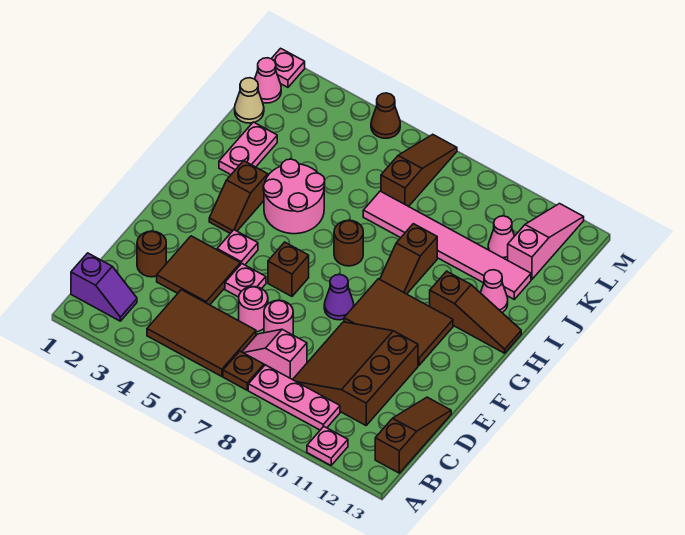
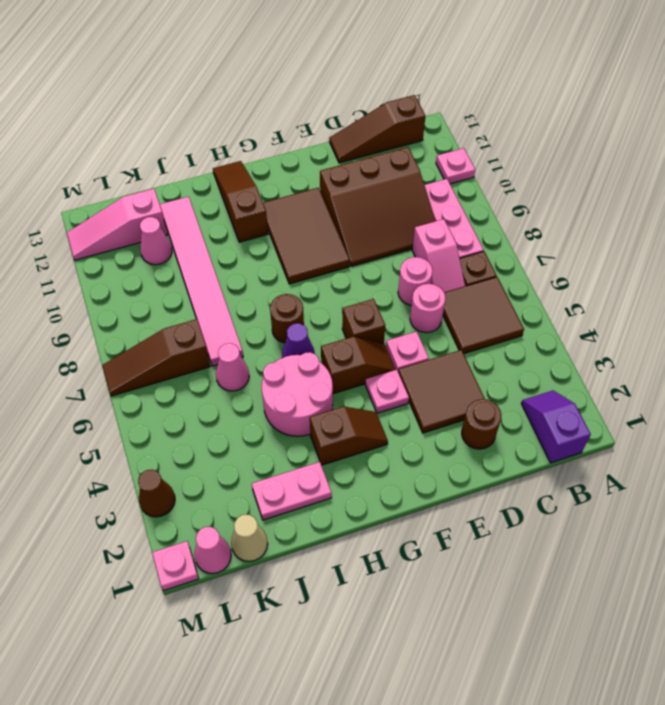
brown tile B4:C6 level 1 -> brown tile B5:C6 level 1
purple cone F8 level 1 -> purple cone H6 level 1
brown slope H9:I9 level 1 top I -> brown slope F5:G5 level 1 top G
pink cone I12 level 1 -> pink cone J6 level 1
brown cone M5 level 1 -> brown cone M3 level 1

